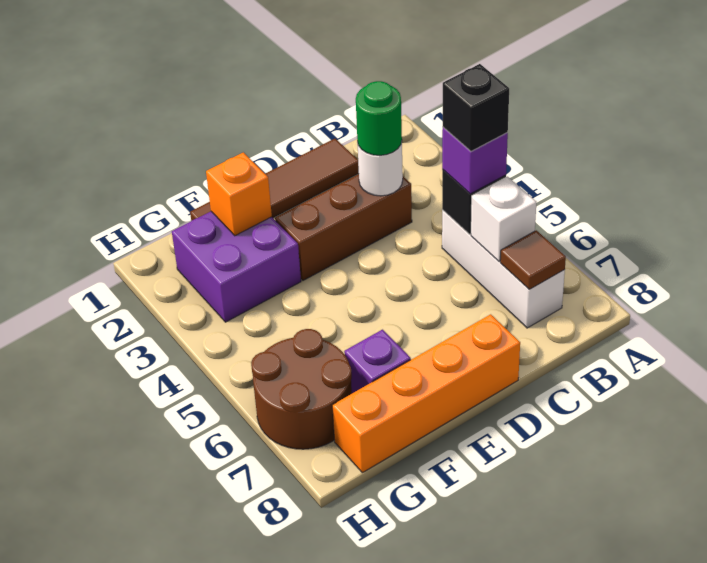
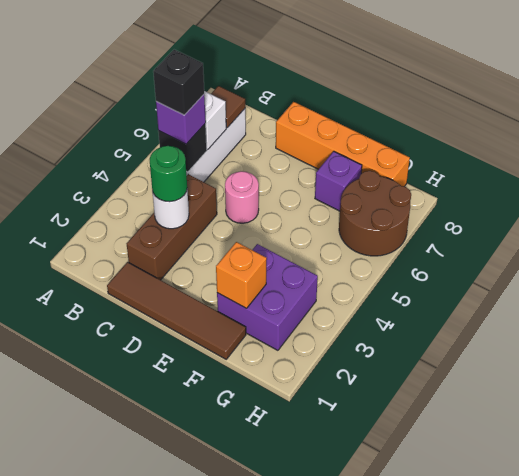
brown brick C3:E3 level 1 -> brown brick C2:C4 level 1
none -> pink round brick D5 level 1

